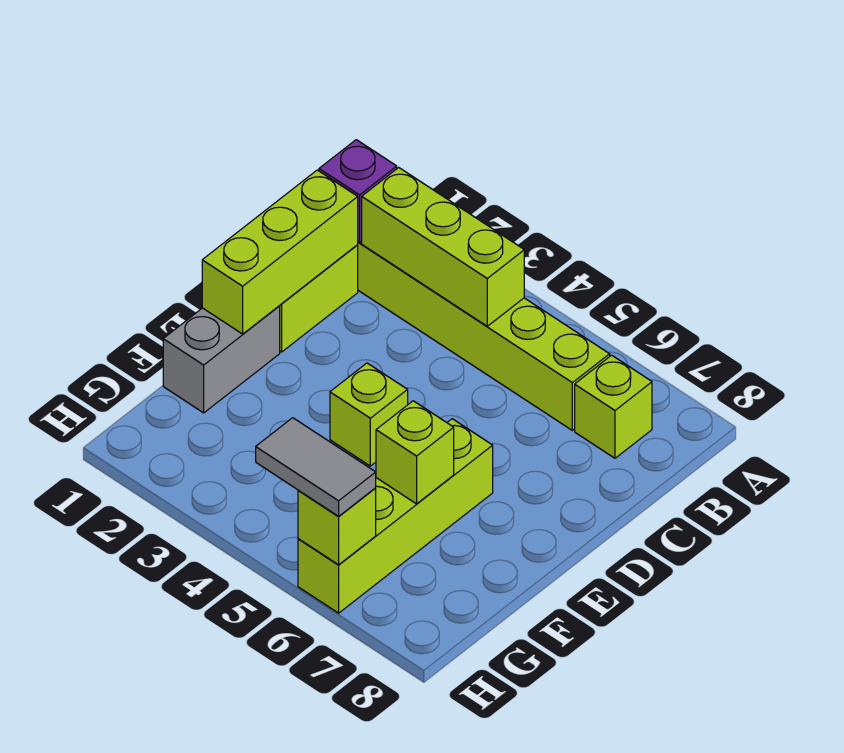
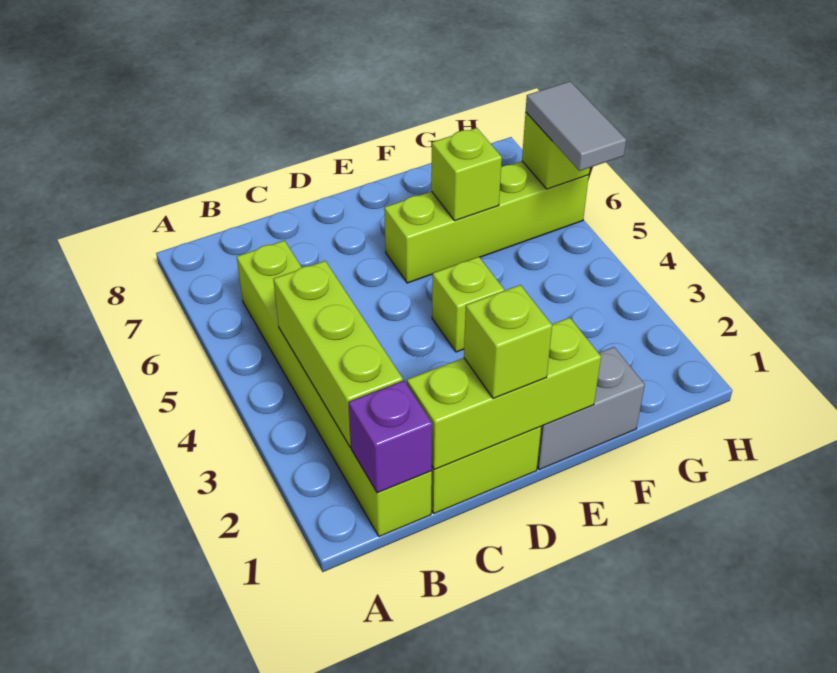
lime brick B7 level 1 -> lime brick D1 level 3

